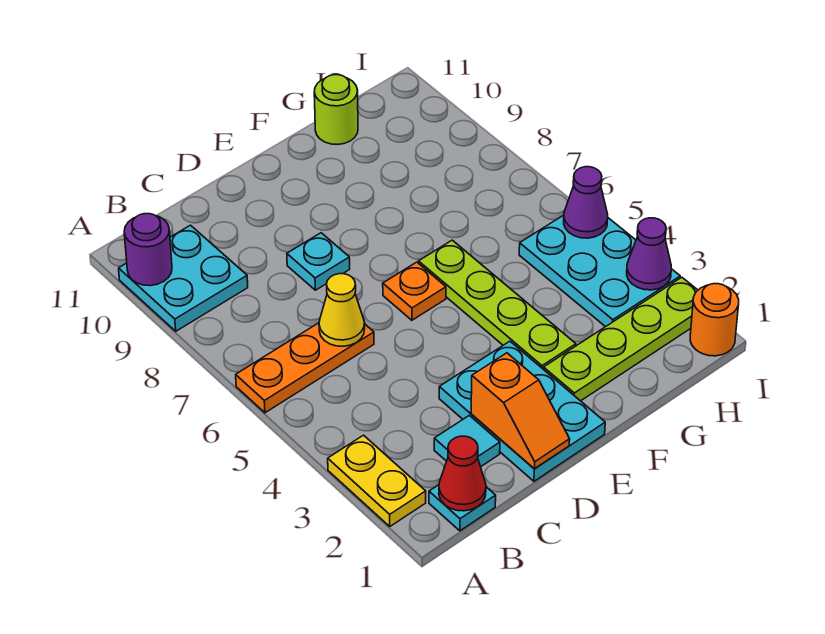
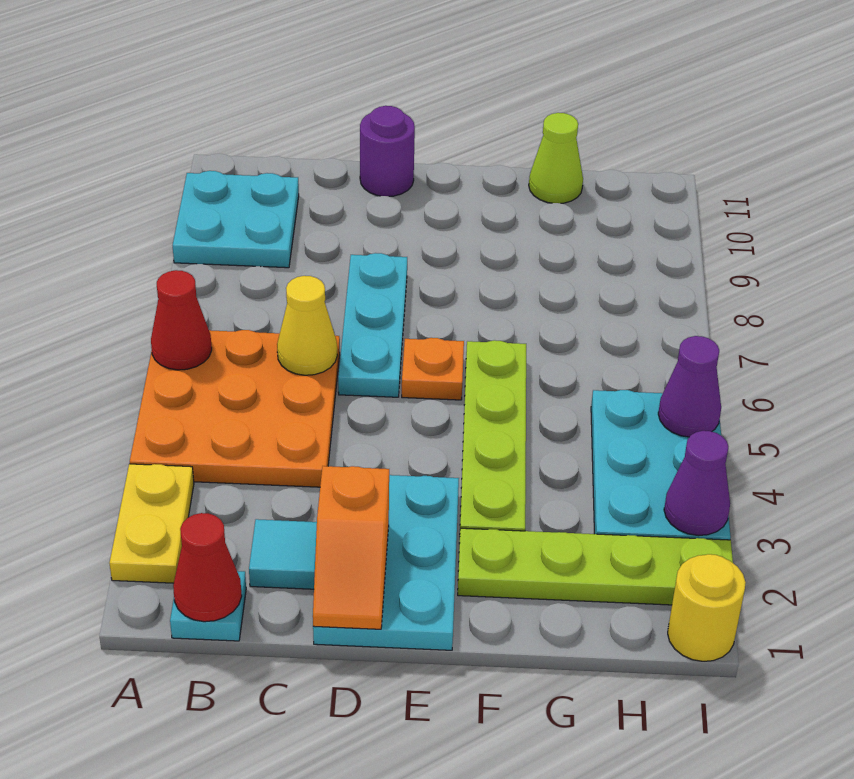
orange plate A6:C6 level 1 -> orange plate A4:C6 level 1
none -> red cone A6 level 2
purple round brick A10 level 2 -> purple round brick D11 level 1
cyan plate D8 level 1 -> cyan plate D6:D8 level 1
lime round brick G11 level 1 -> lime cone G11 level 1
orange round brick I1 level 1 -> yellow round brick I1 level 1

